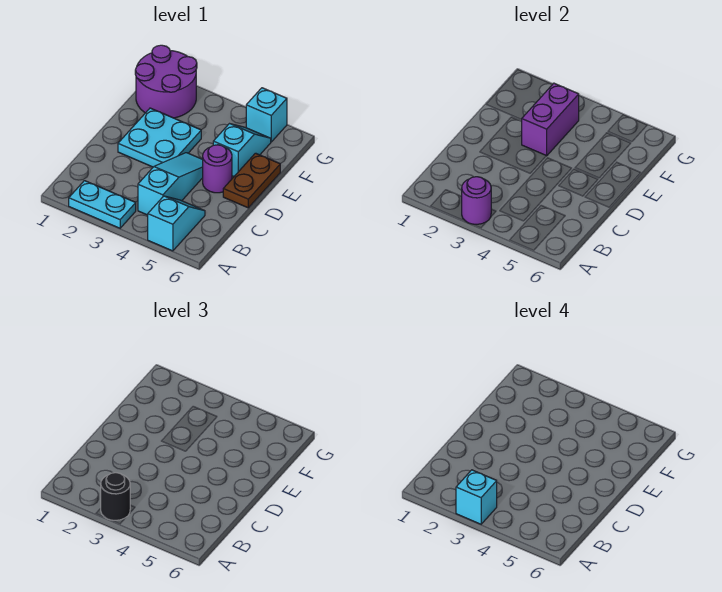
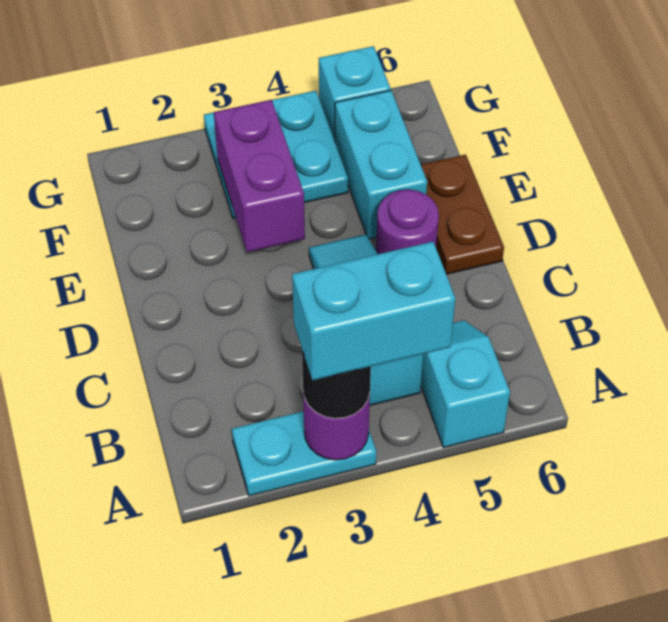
cyan brick A3 level 4 -> cyan brick A3:A4 level 4
cyan plate D2:E3 level 1 -> cyan plate F3:G4 level 1
cyan slope E5:F5 level 1 top E -> cyan brick E5:F5 level 1
purple round brick F1:G2 level 1 -> none

